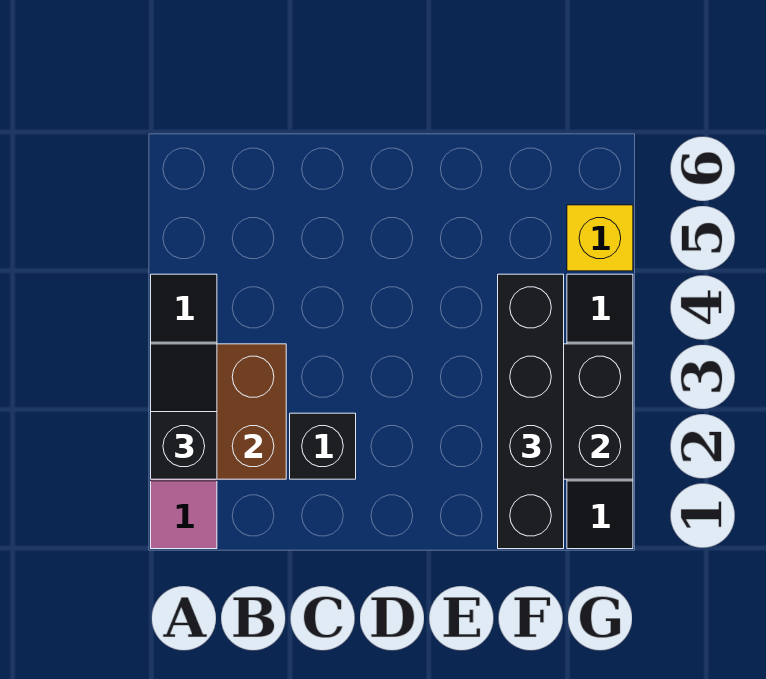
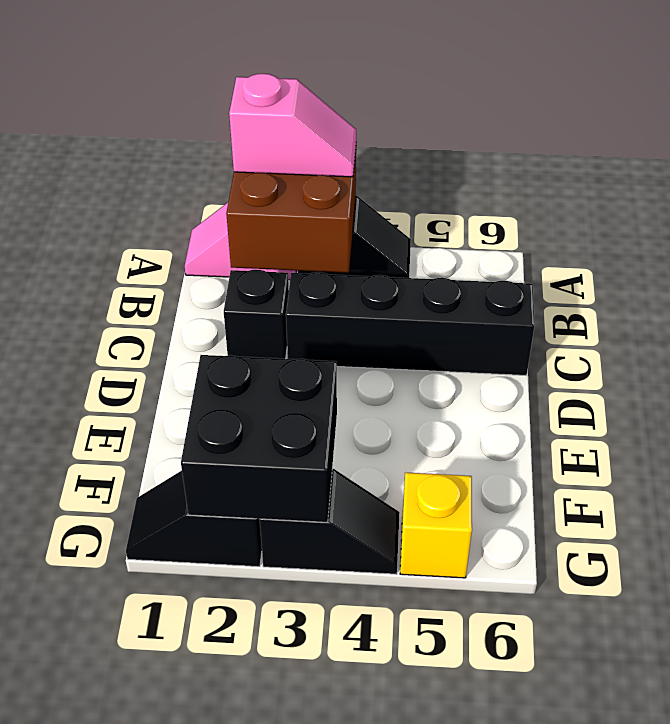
black slope A2:A3 level 3 top 2 -> pink slope A2:A3 level 3 top 2
black brick F1:F4 level 3 -> black brick C3:C6 level 1

